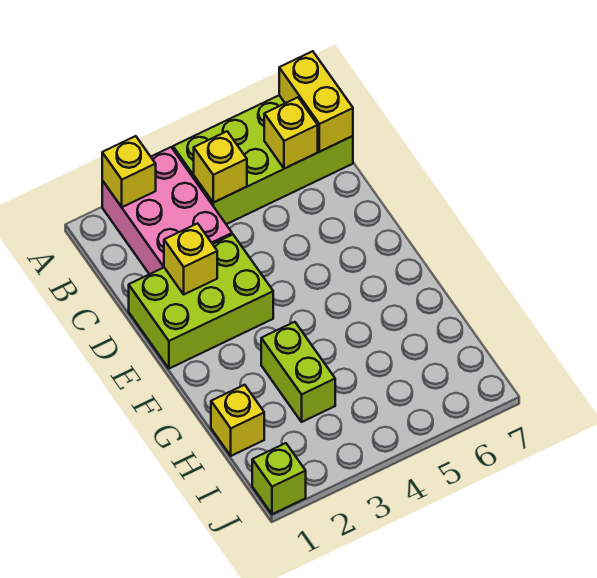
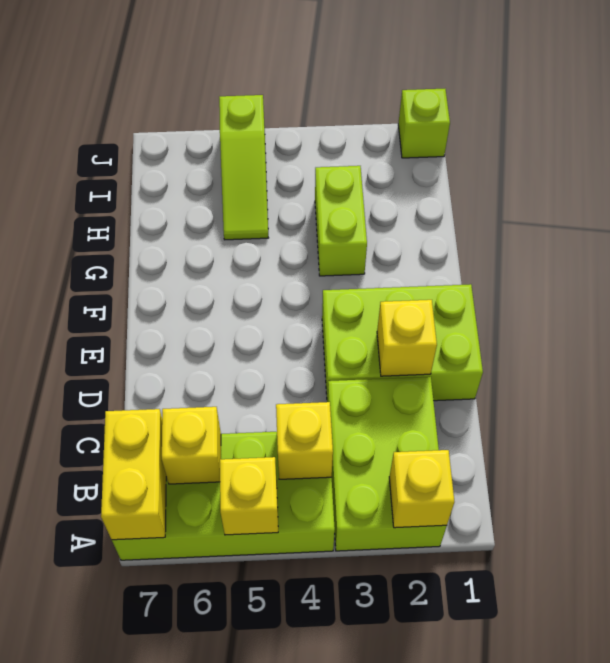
pink brick A2:C3 level 1 -> lime brick A2:C3 level 1
yellow brick H1 level 1 -> yellow brick A5 level 2
none -> lime slope H5:J5 level 1 top J

